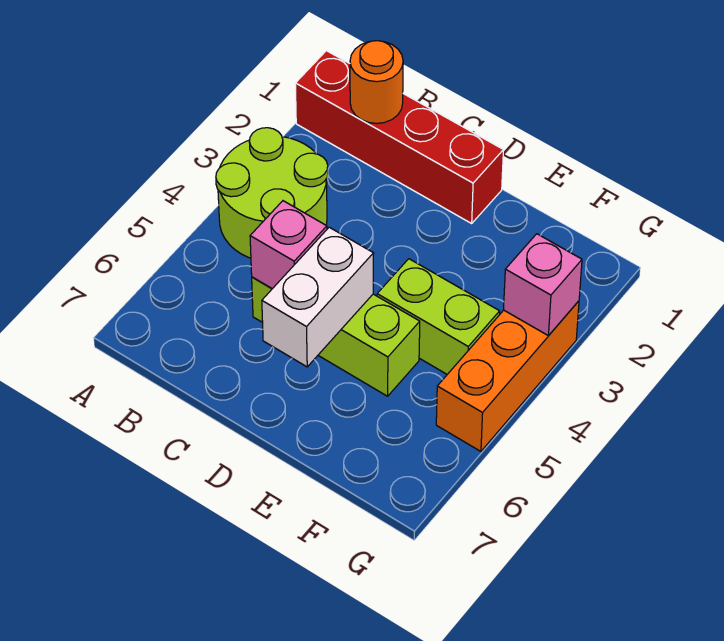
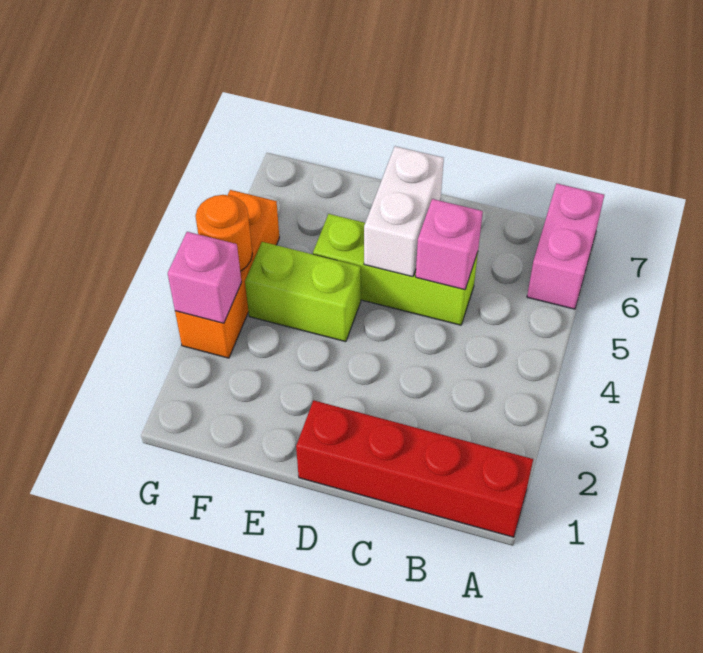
lime round brick A3:B4 level 1 -> none
none -> pink brick A6:A7 level 1
orange round brick B1 level 2 -> orange round brick G4 level 2

